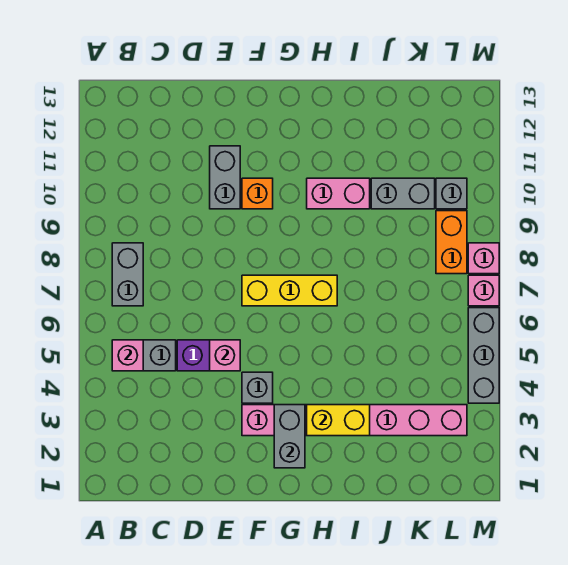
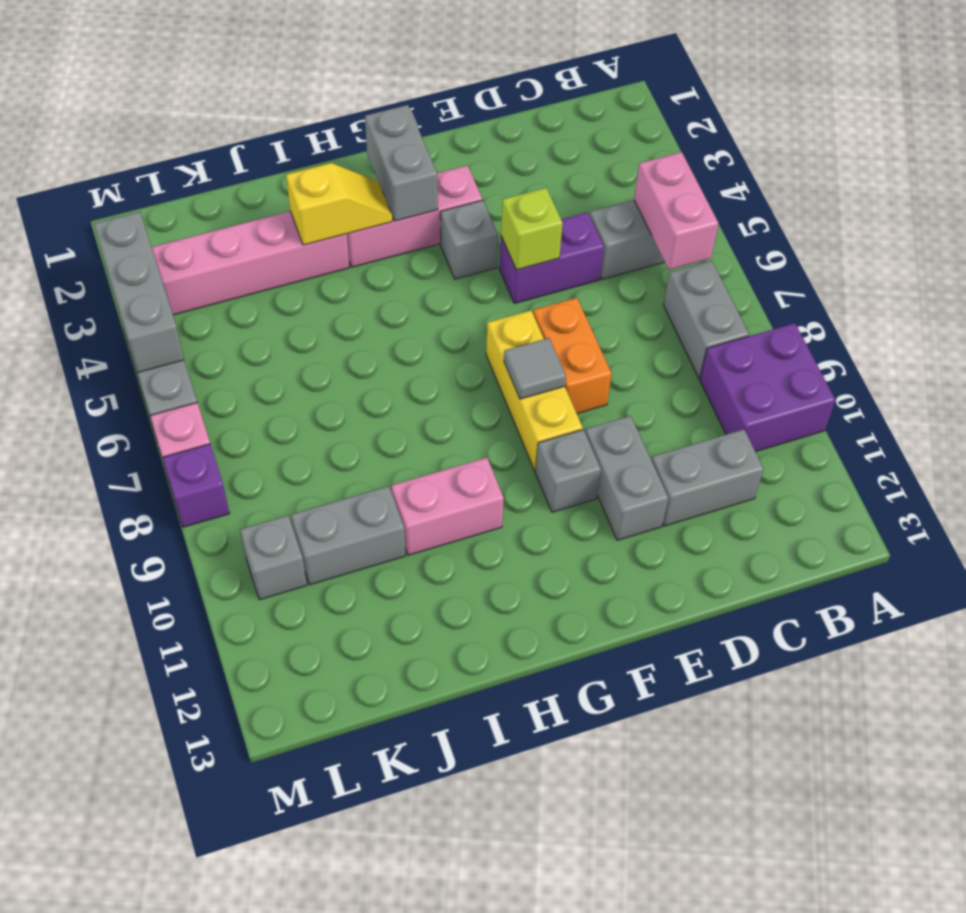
none -> purple brick A9:B10 level 1
pink brick B5 level 2 -> pink brick B5:B6 level 2
none -> grey brick C11:D11 level 1
pink brick E5 level 2 -> lime brick E5 level 2
yellow brick F7:H7 level 1 -> yellow brick F7:F9 level 1
none -> grey tile F8 level 2
orange brick F10 level 1 -> grey brick F10 level 1
yellow brick H3:I3 level 2 -> yellow slope H3:I3 level 2 top I
orange brick L8:L9 level 1 -> orange brick E7:E8 level 1
none -> grey brick M3:M5 level 2
pink brick M8 level 1 -> purple brick M8 level 1

